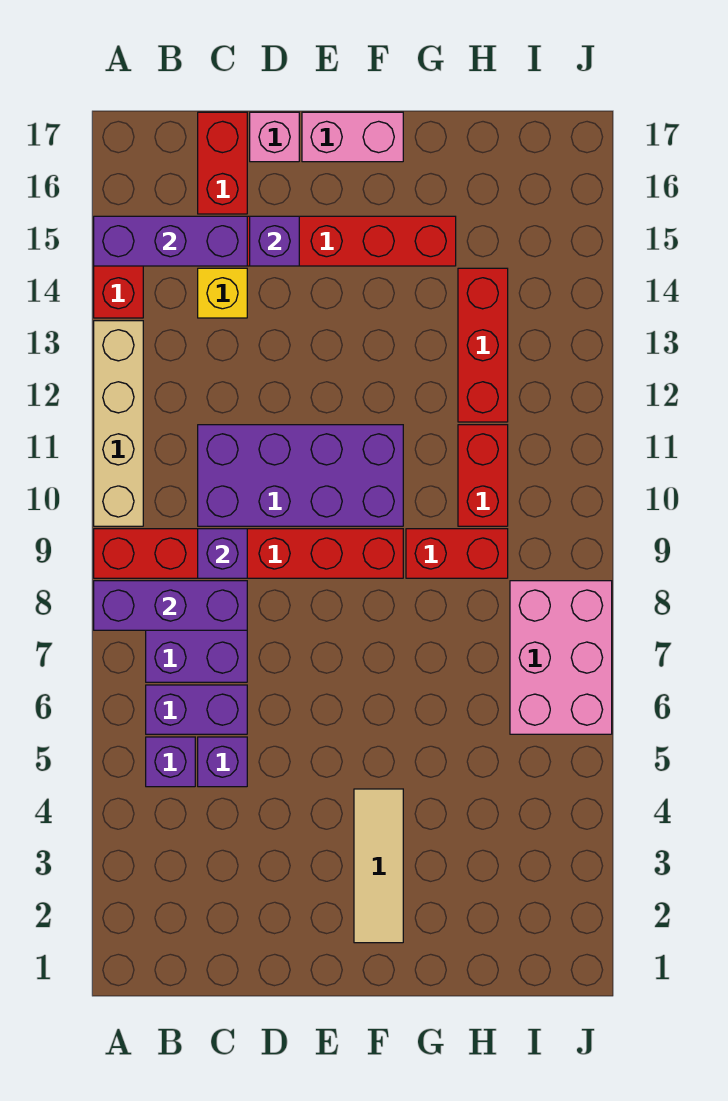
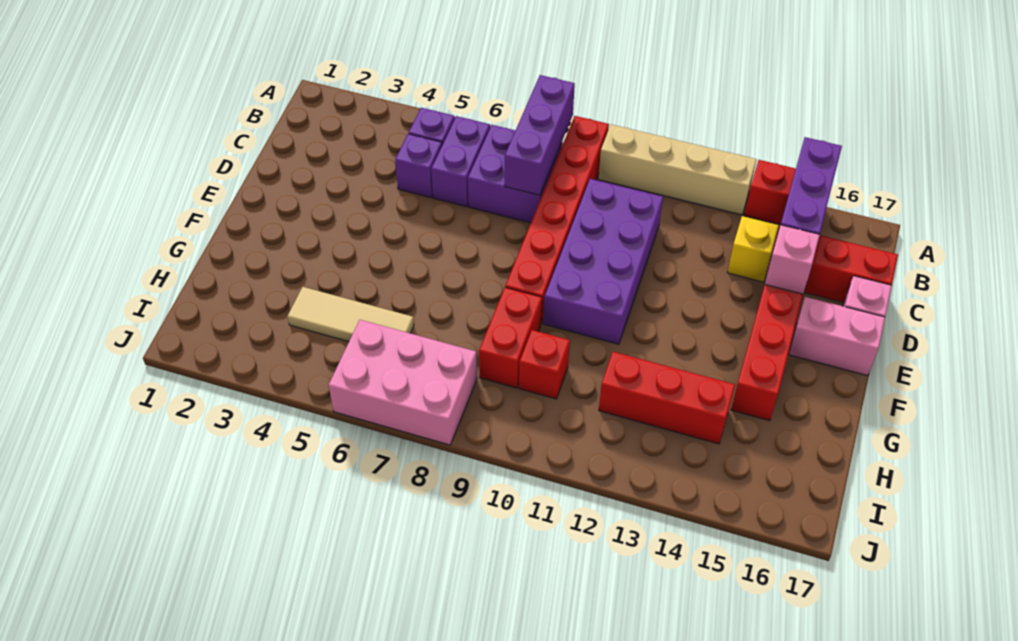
purple brick C9 level 2 -> none
purple brick D15 level 2 -> pink brick D15 level 2
pink brick E17:F17 level 1 -> pink brick E16:E17 level 1
tan tile F2:F4 level 1 -> tan tile H4:H6 level 1
red brick H10:H11 level 1 -> red brick H10 level 1

